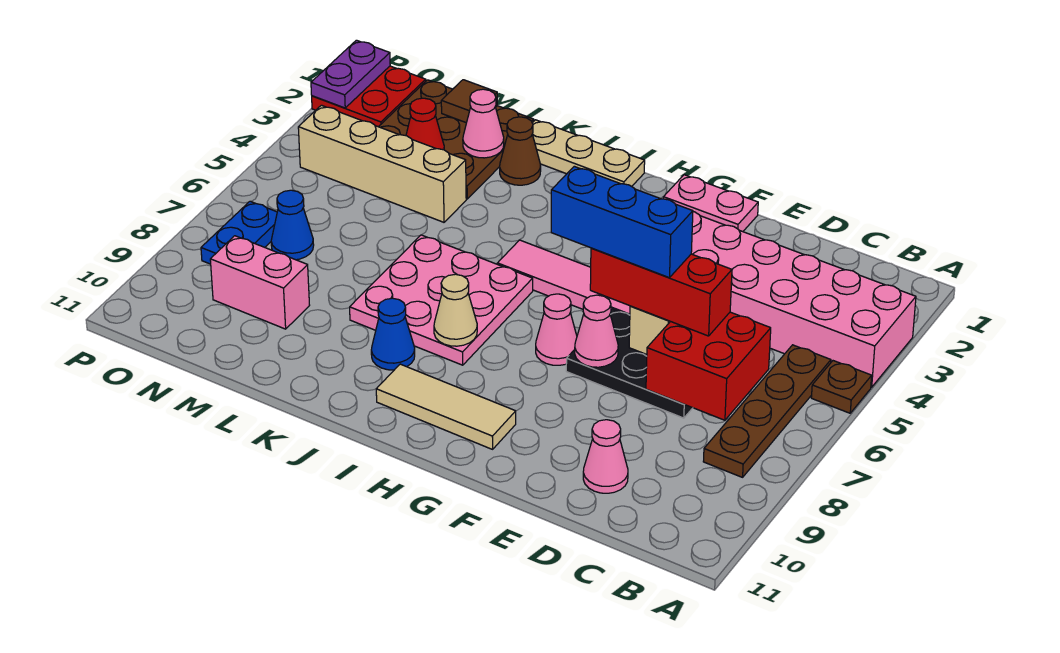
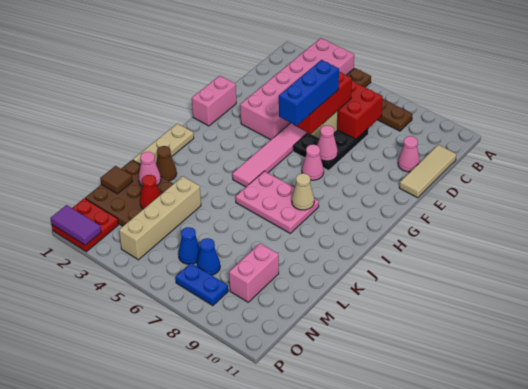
pink plate F1:G1 level 1 -> pink brick F1:G1 level 1
tan tile G10:I10 level 1 -> tan tile C11:E11 level 1
pink plate I6:K8 level 1 -> pink plate I6:J8 level 1
blue cone J9 level 1 -> blue cone N6 level 1
purple plate P1:P2 level 2 -> purple tile P1:P2 level 2

